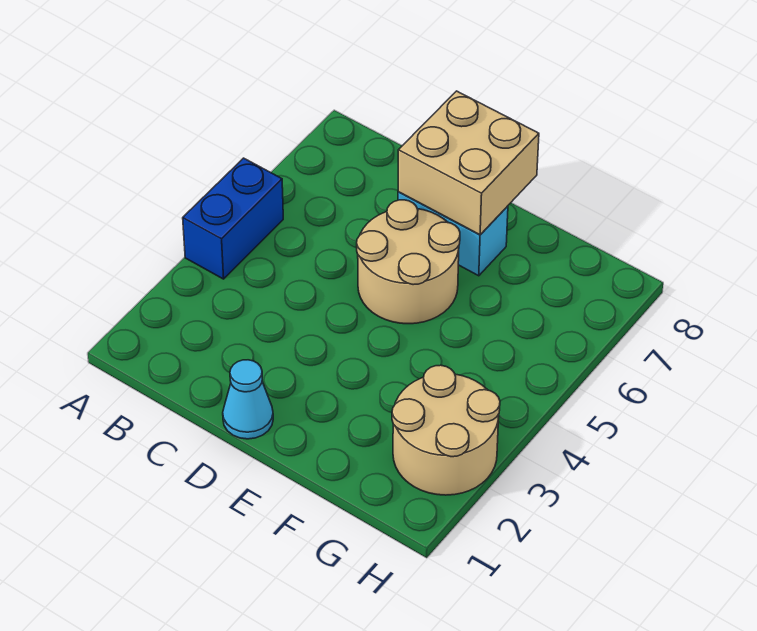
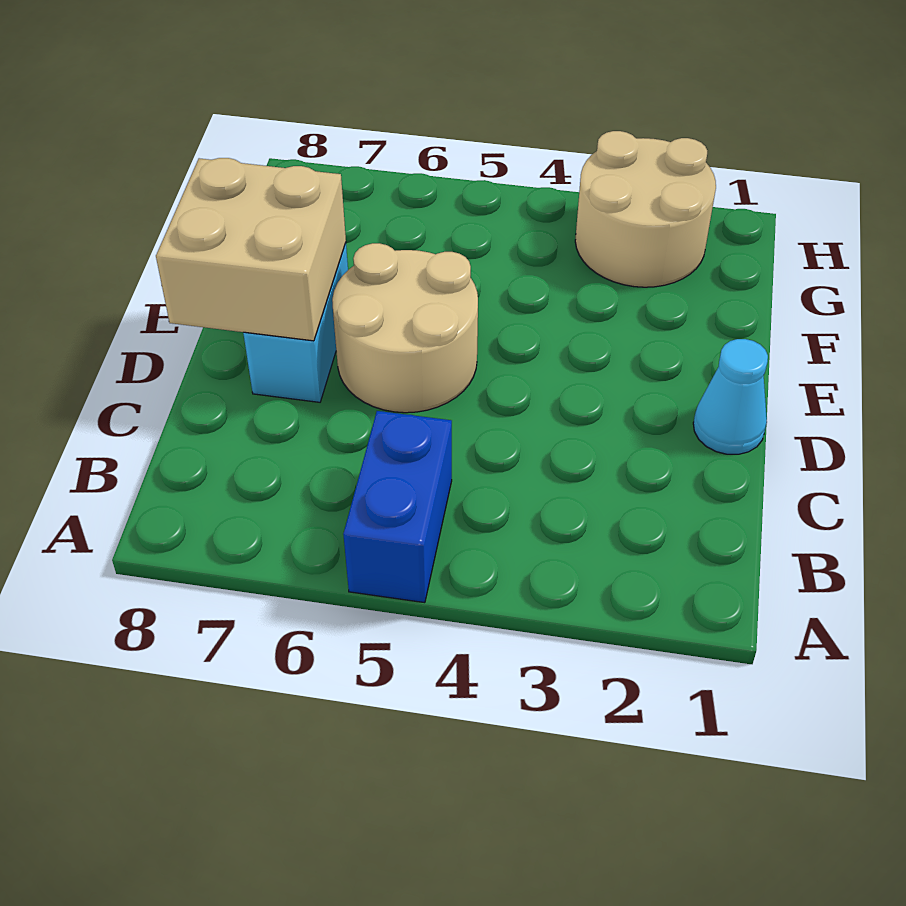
blue brick A4:A5 level 1 -> blue brick A5:B5 level 1

